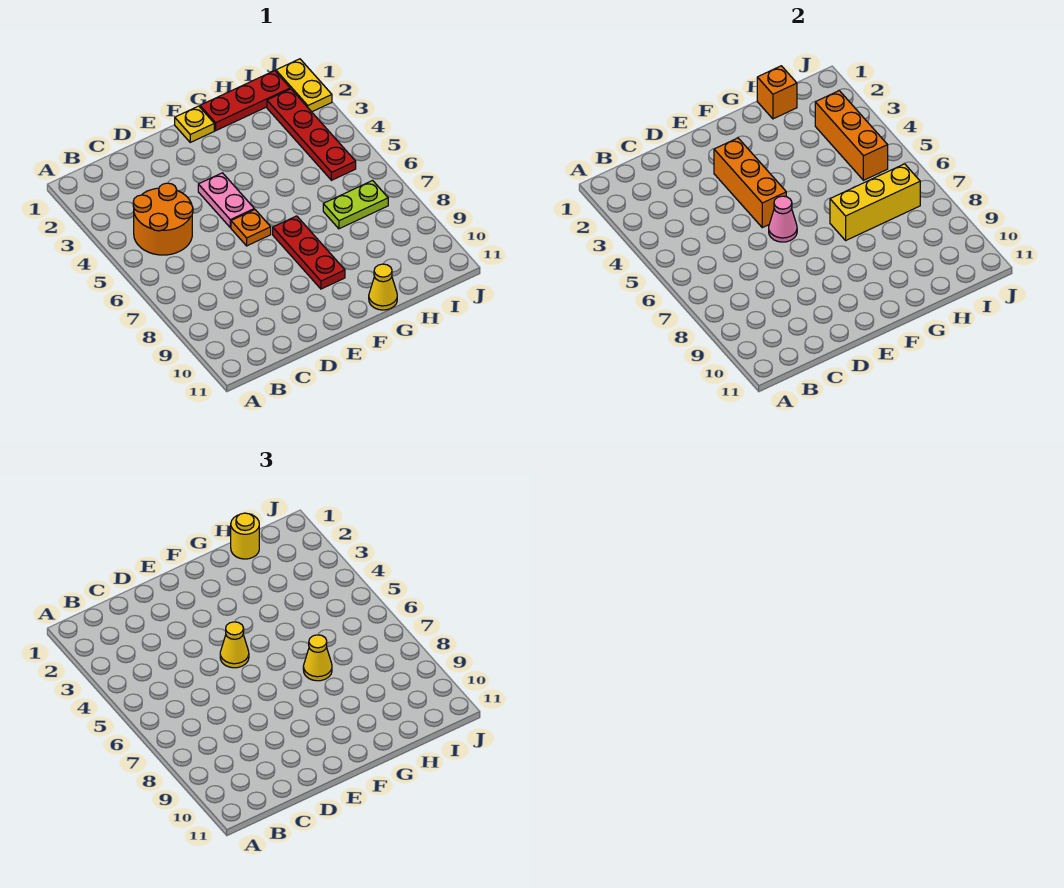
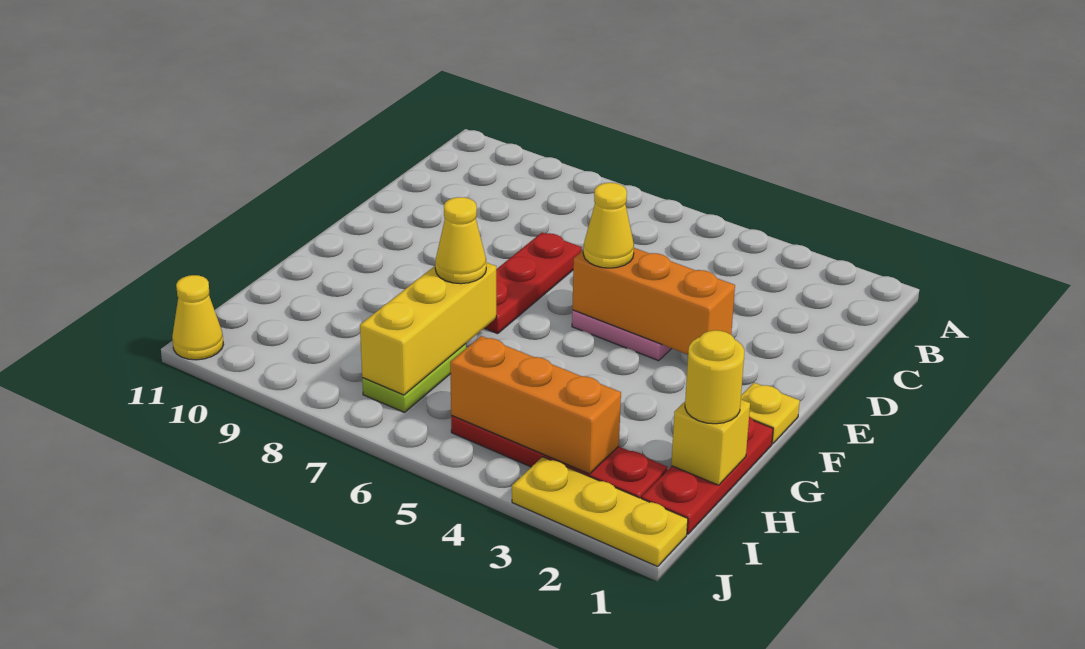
orange round brick B4:C5 level 1 -> none
orange plate E6 level 1 -> none
pink cone E6 level 2 -> none
red plate F7:F9 level 1 -> red plate D7:F7 level 1
yellow cone G11 level 1 -> yellow cone J11 level 1
orange brick H1 level 2 -> yellow brick H1 level 2
yellow plate J1:J2 level 1 -> yellow plate J1:J3 level 1

